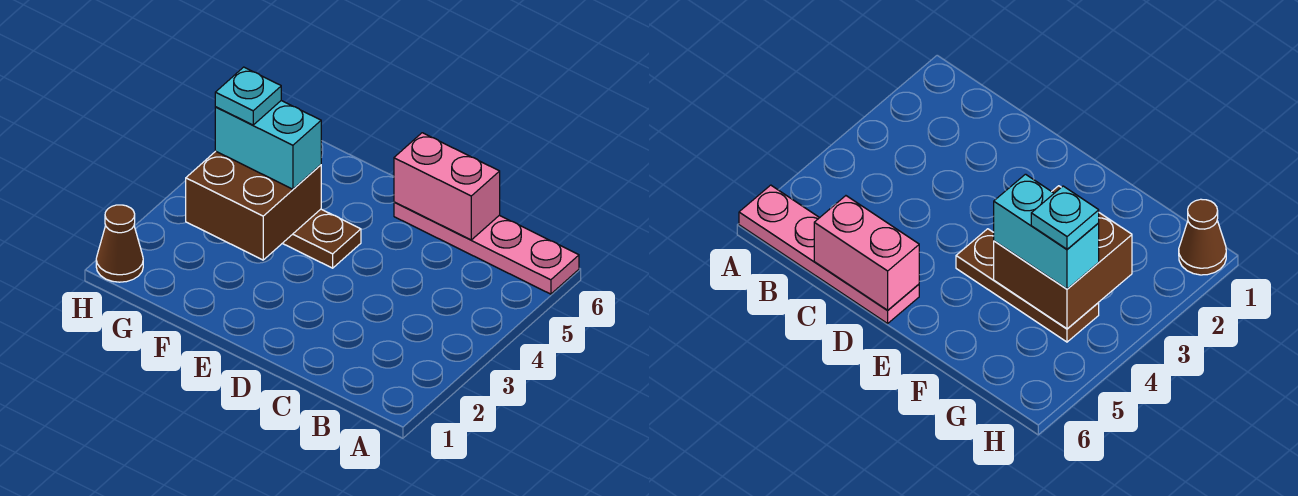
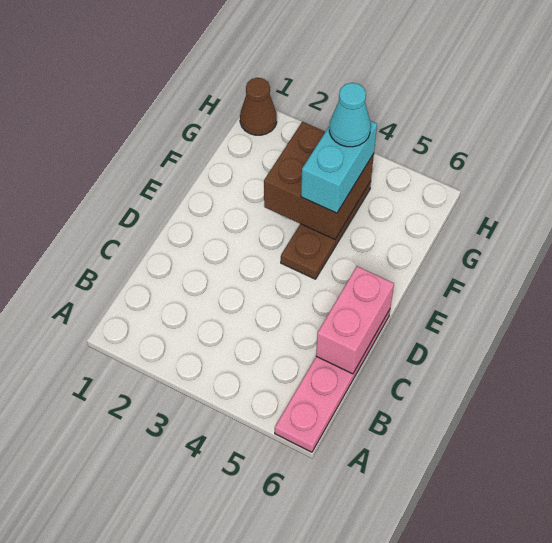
cyan plate G4 level 4 -> cyan cone G4 level 4

